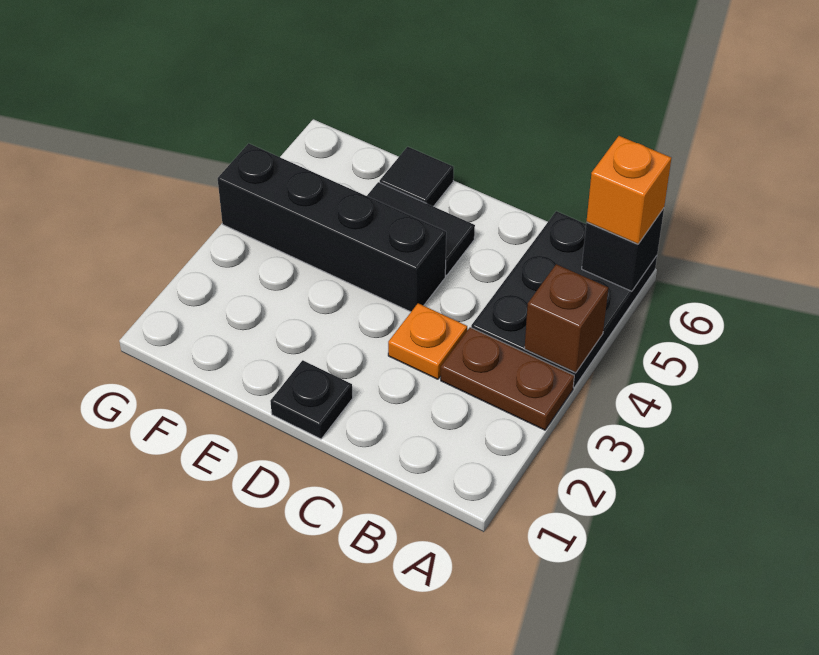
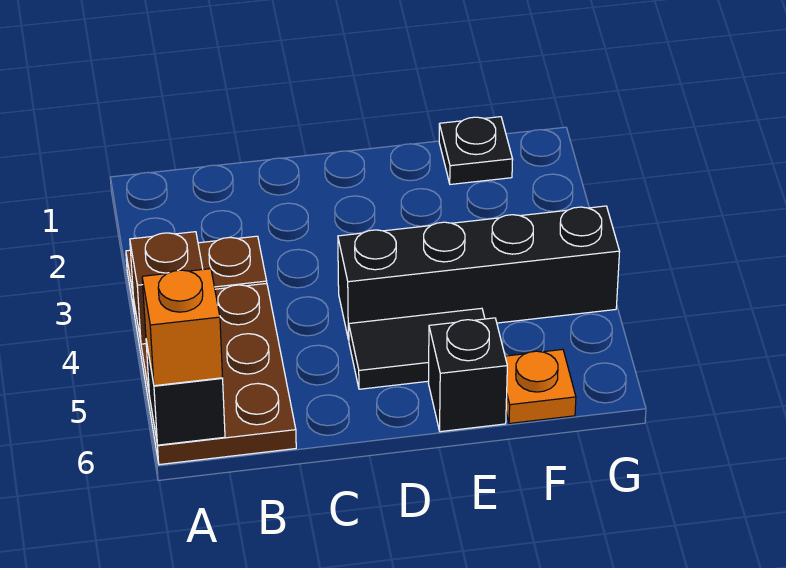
black plate A4:B6 level 1 -> brown plate A4:B6 level 1
orange plate C3 level 1 -> orange plate F6 level 1
black plate D1 level 1 -> black plate F1 level 1
black tile E6 level 1 -> black brick E6 level 1

